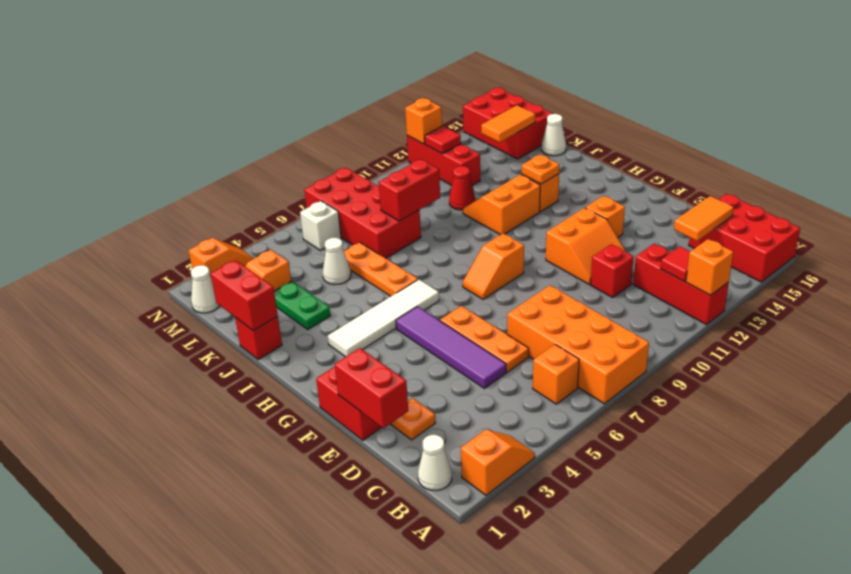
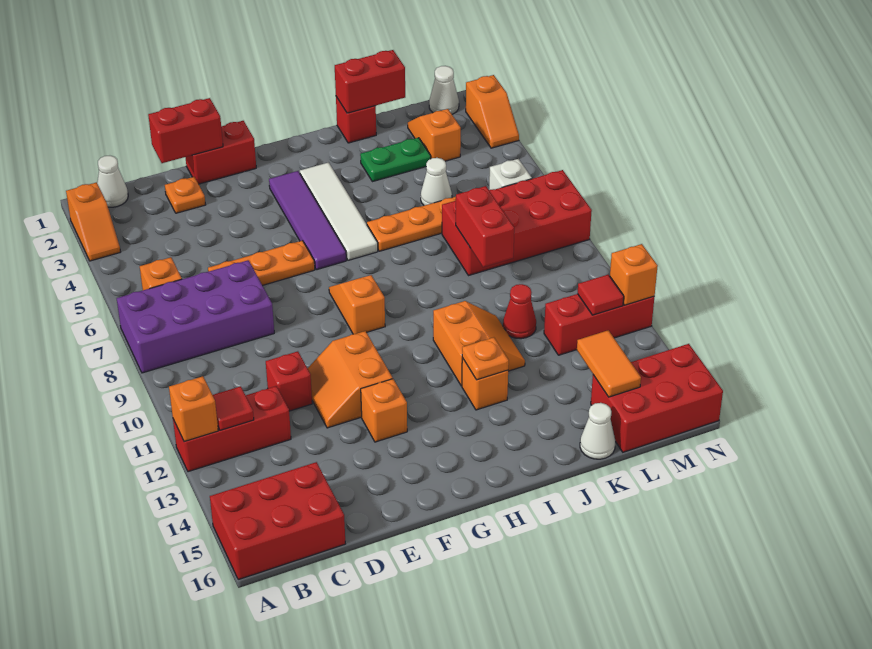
orange brick A7:D8 level 1 -> purple brick A7:D8 level 1
orange tile C14:C15 level 2 -> none
purple tile D5:G5 level 1 -> purple tile G3:G6 level 1

